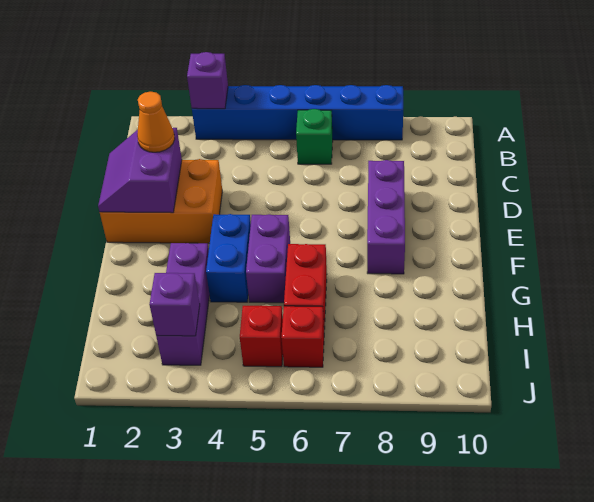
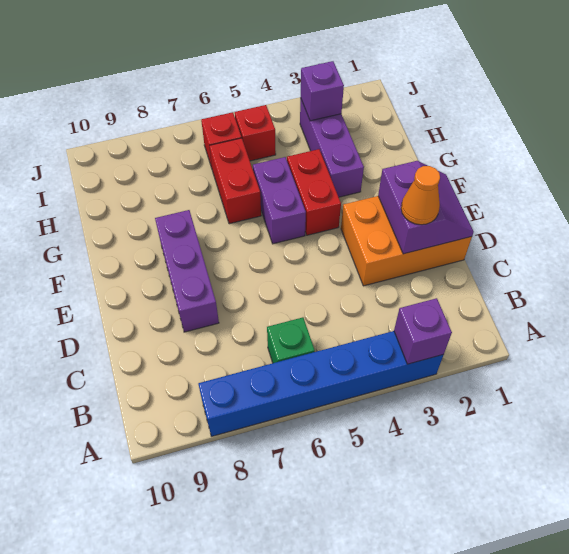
blue brick F4:G4 level 1 -> red brick F4:G4 level 1

